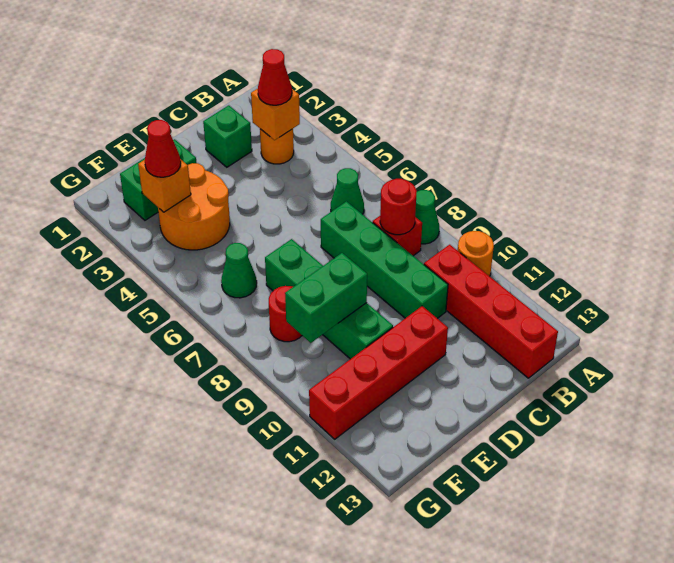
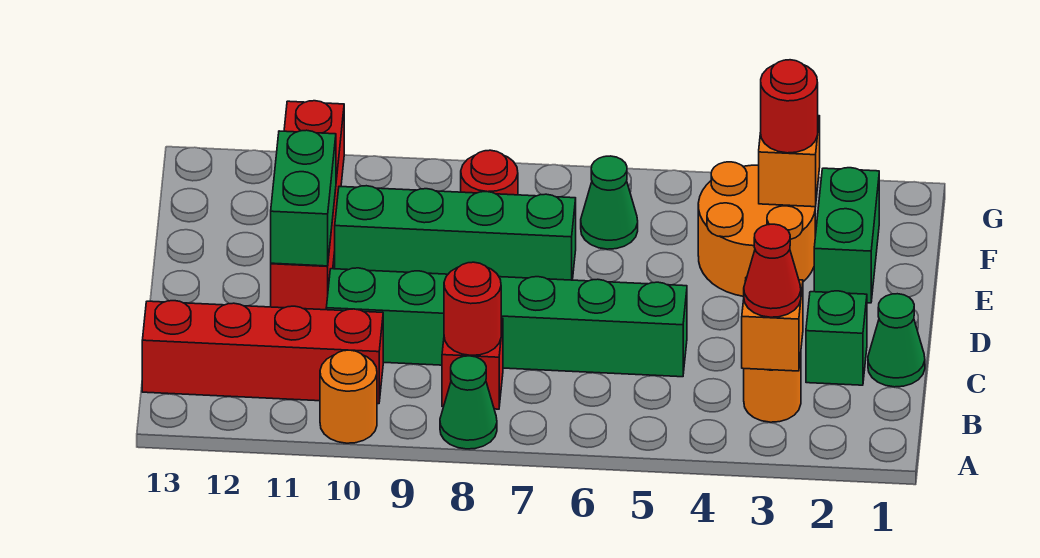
green cone B6 level 1 -> green cone C1 level 1
green brick C7:C10 level 1 -> green brick C5:C10 level 1
green brick E9:F9 level 2 -> green brick D11:E11 level 2
red cone F3 level 3 -> red round brick F3 level 3

